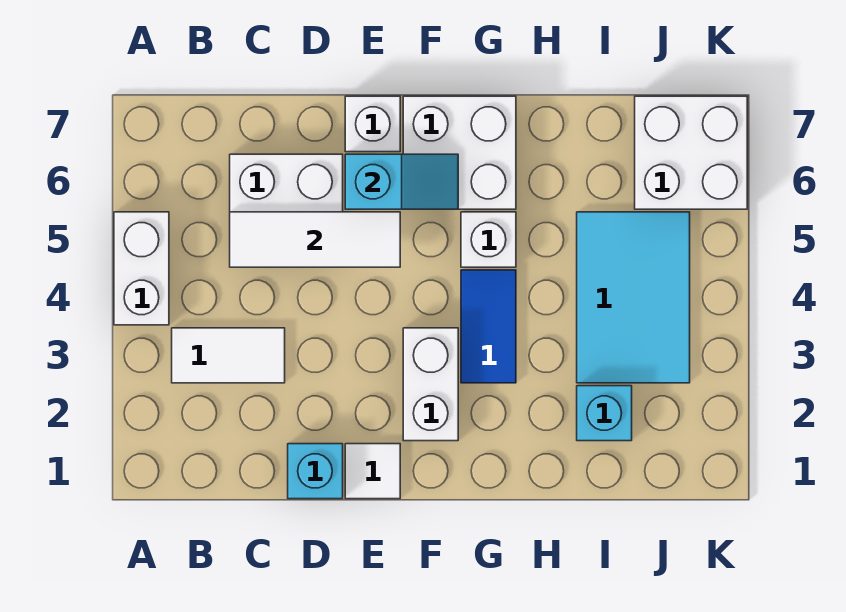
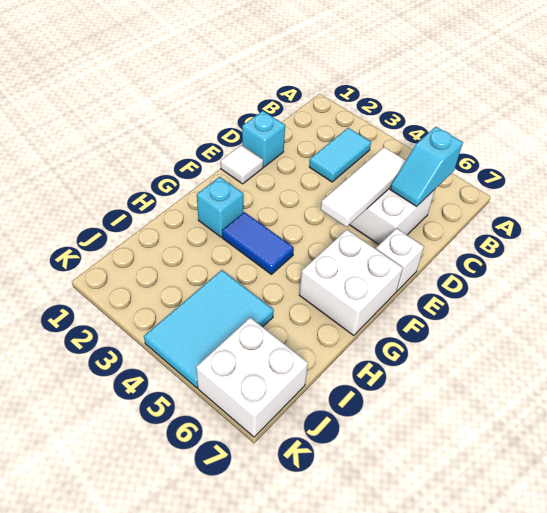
white brick A4:A5 level 1 -> none
white tile B3:C3 level 1 -> cyan tile B3:C3 level 1
cyan slope E6:F6 level 2 top E -> cyan slope B6:C6 level 2 top B
white brick F2:F3 level 1 -> none
white brick G5 level 1 -> none
cyan brick I2 level 1 -> cyan brick G2 level 1
cyan tile I3:J5 level 1 -> cyan tile I4:K5 level 1

